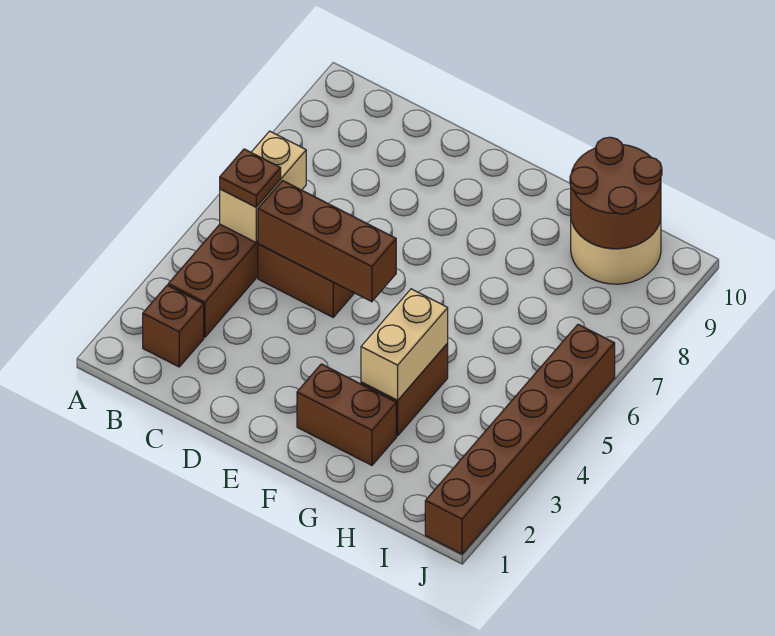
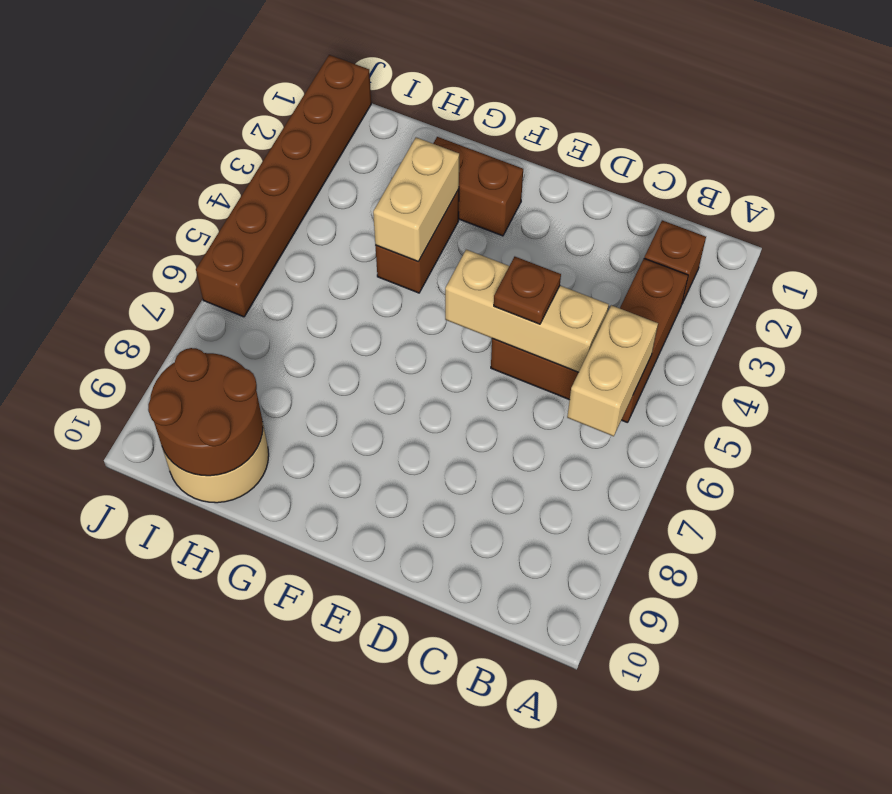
brown plate B5 level 3 -> brown plate D5 level 3
brown brick C5:E5 level 2 -> tan brick C5:E5 level 2

